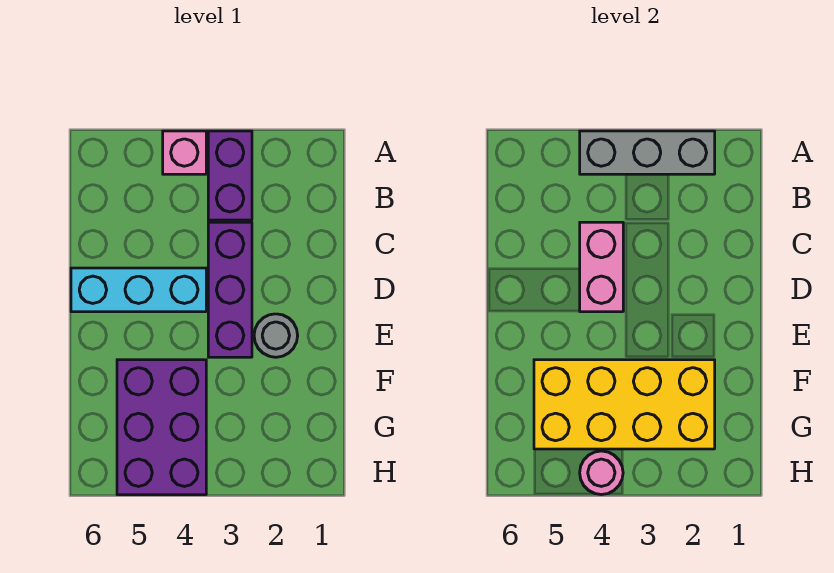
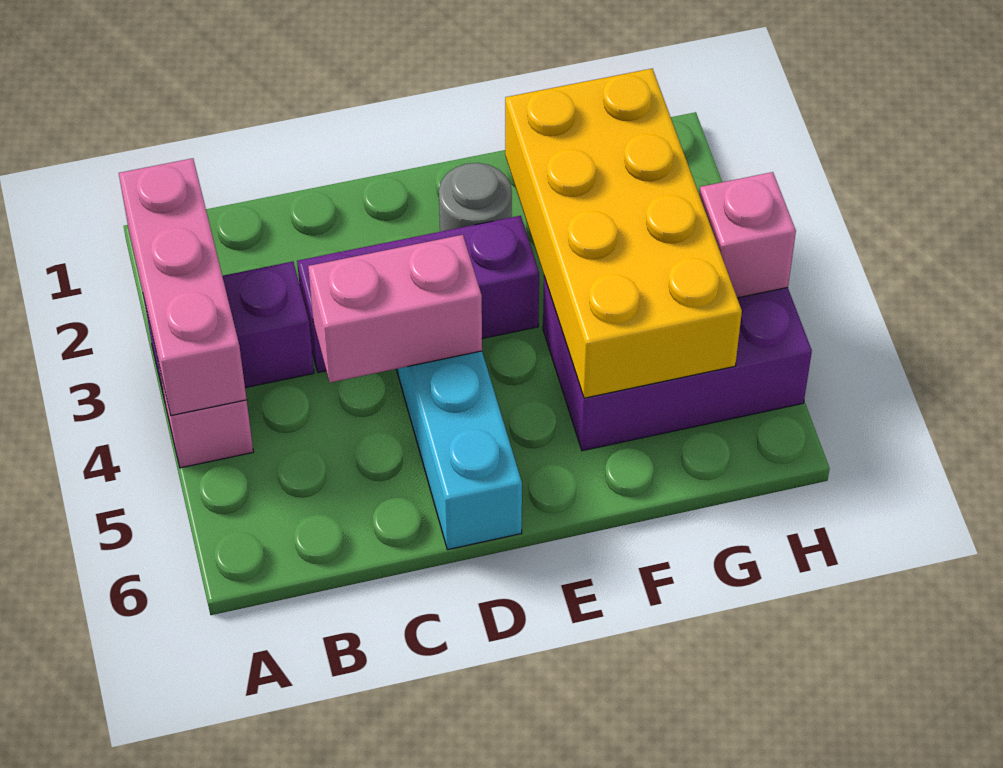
grey brick A2:A4 level 2 -> pink brick A2:A4 level 2
pink round brick H4 level 2 -> pink brick H4 level 2

